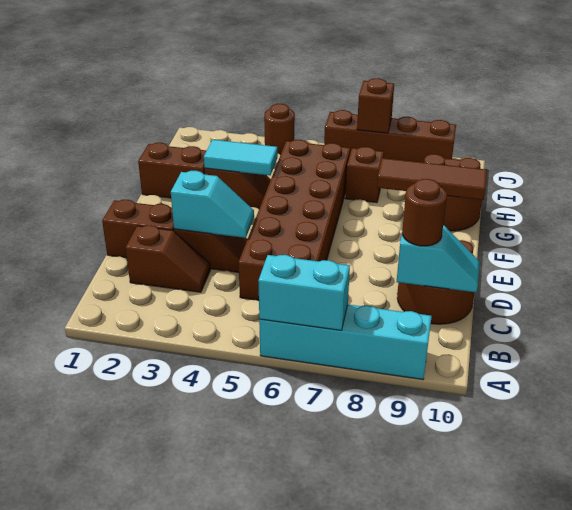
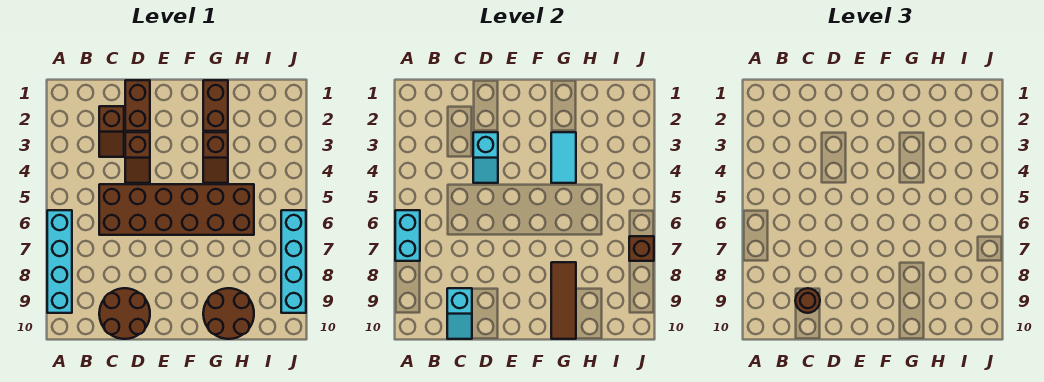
brown brick H7 level 1 -> none
brown round brick J4 level 1 -> none
brown brick J6:J9 level 1 -> cyan brick J6:J9 level 1

